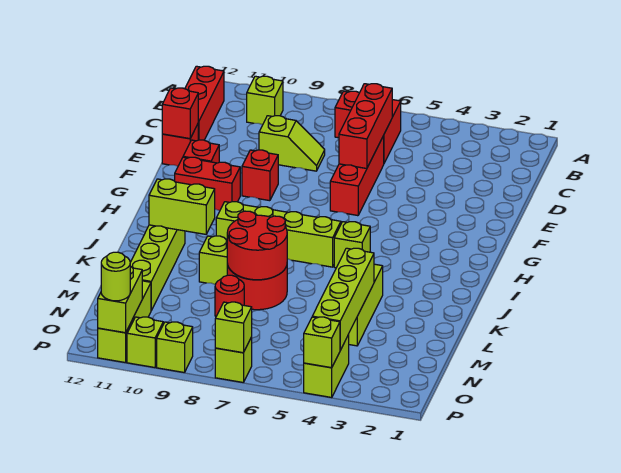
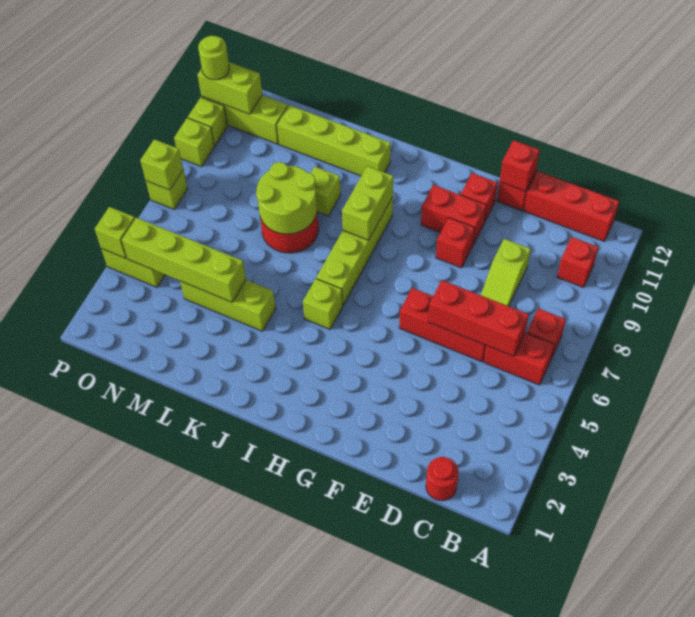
lime brick B10 level 1 -> red brick B10 level 1
red brick G10:G11 level 1 -> red brick F10:G10 level 1
lime brick J10:J11 level 2 -> lime brick I8:I9 level 2
red round brick K7:L8 level 2 -> lime round brick K7:L8 level 2
red round brick M8 level 1 -> red round brick C1 level 1

